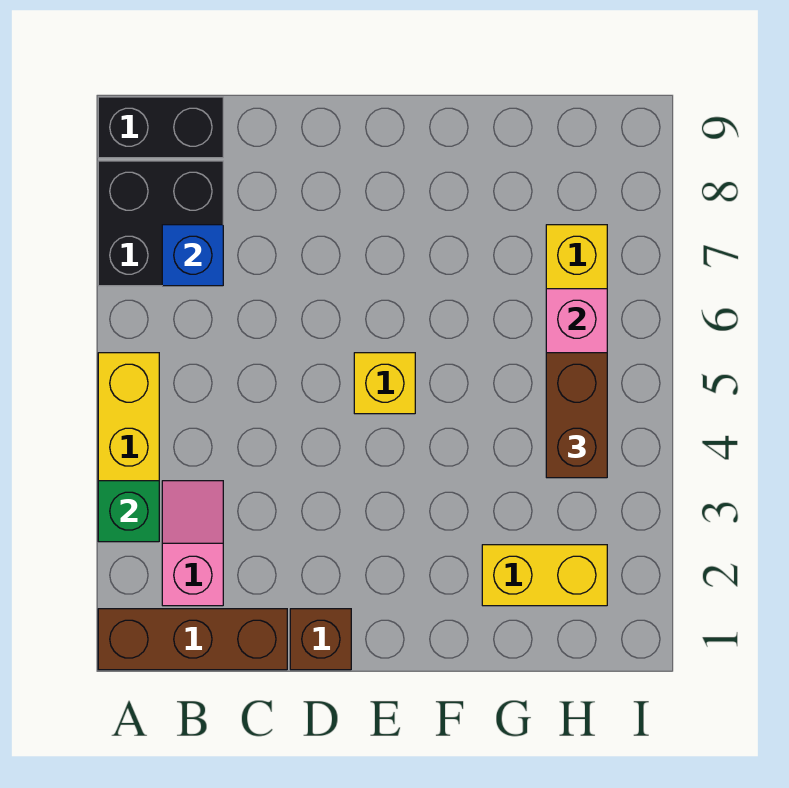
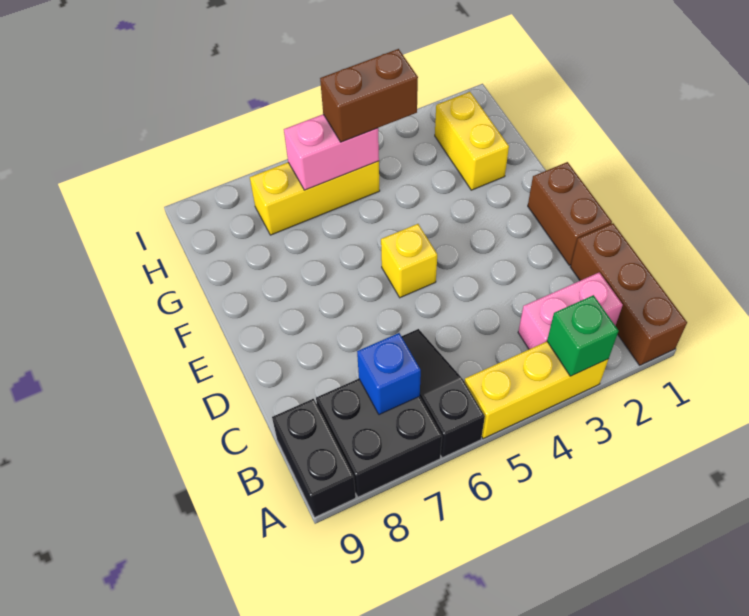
none -> black slope A6:C6 level 1 top A
pink slope B2:B3 level 1 top 2 -> pink brick B2:B3 level 1
brown brick D1 level 1 -> brown brick D1:E1 level 1

